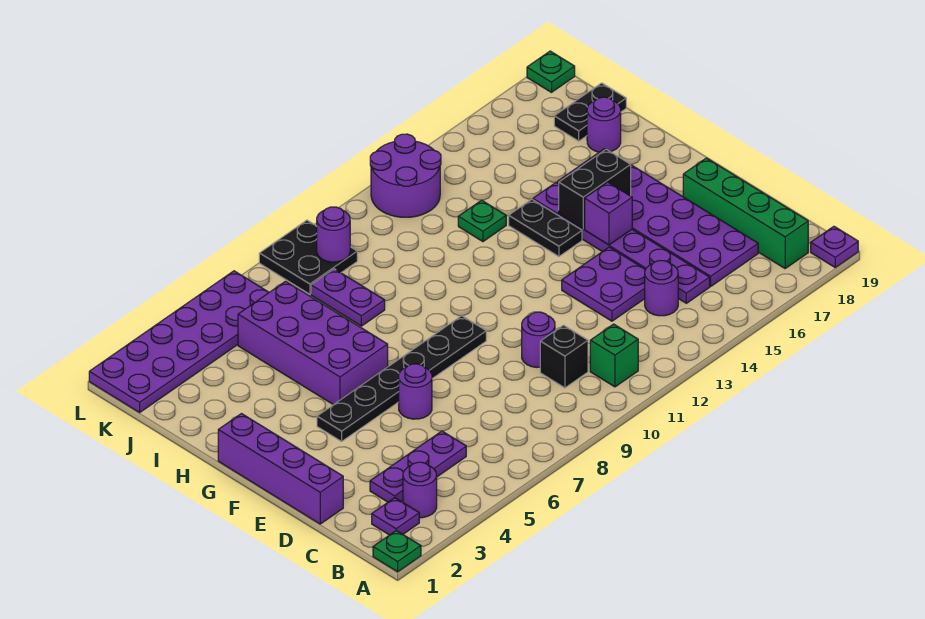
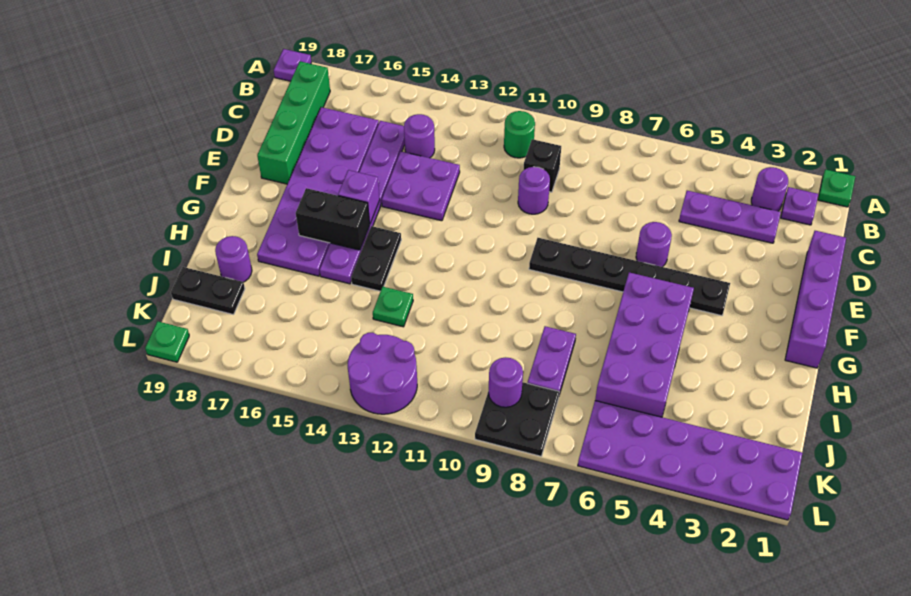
green brick B11 level 1 -> green round brick B11 level 1

